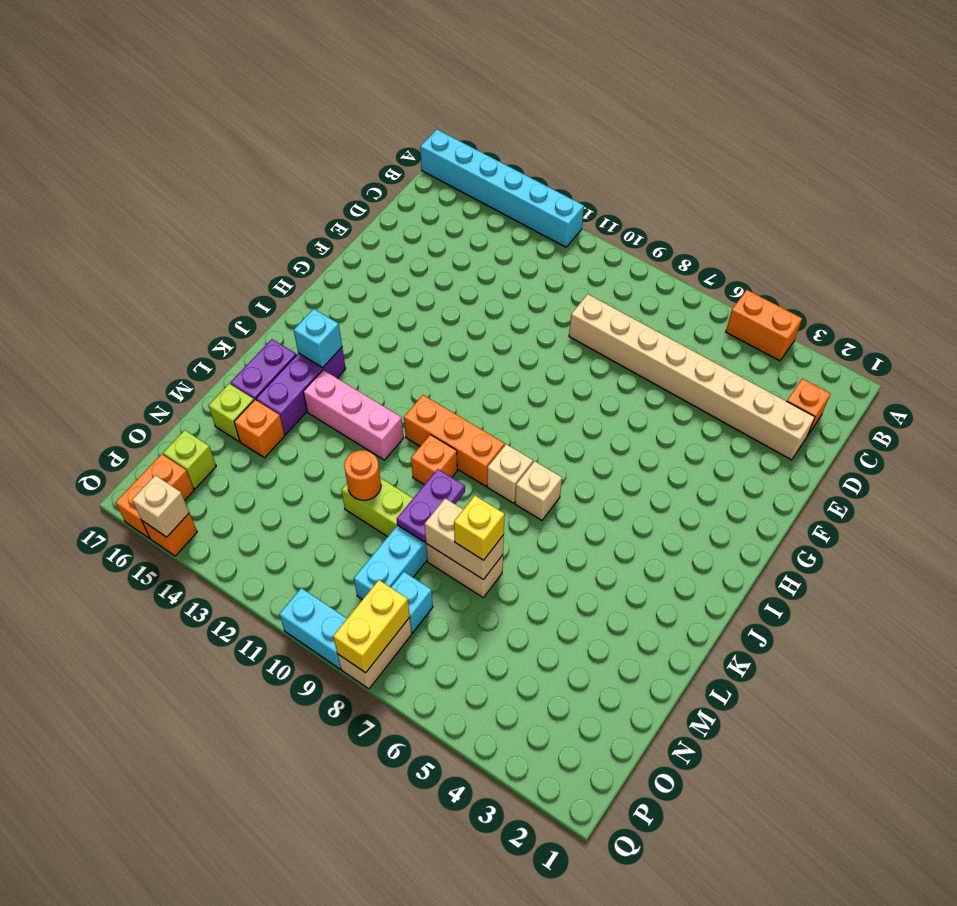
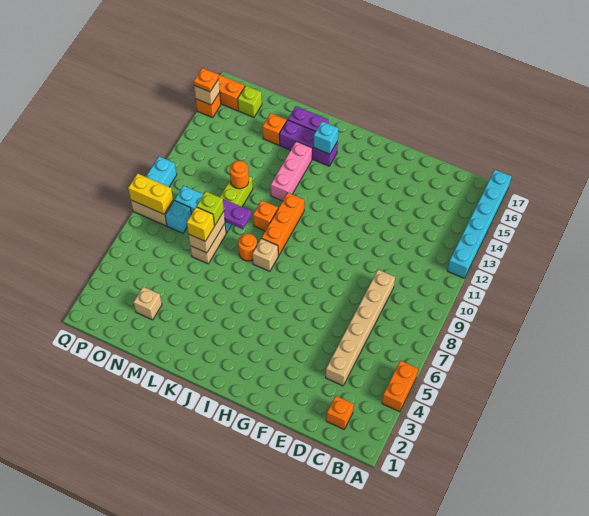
tan brick D2:D9 level 1 -> tan brick D4:D9 level 1
tan brick J7 level 1 -> tan brick N3 level 1
none -> orange round brick K8 level 1
lime brick M16 level 1 -> lime brick M8 level 3
none -> orange plate Q15 level 3

